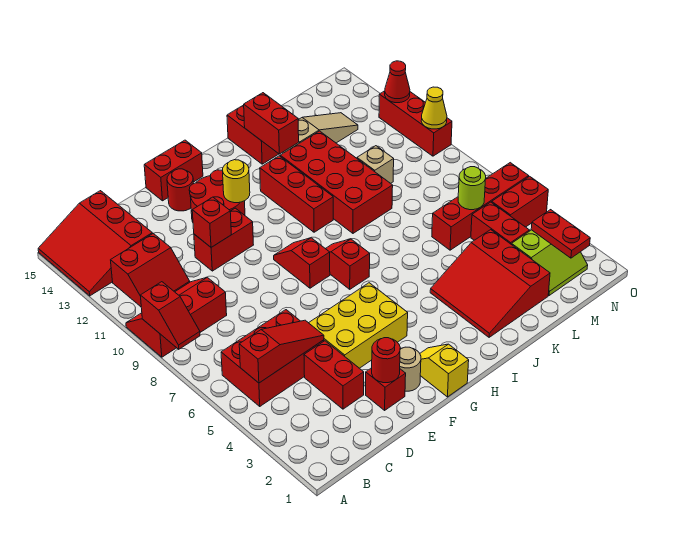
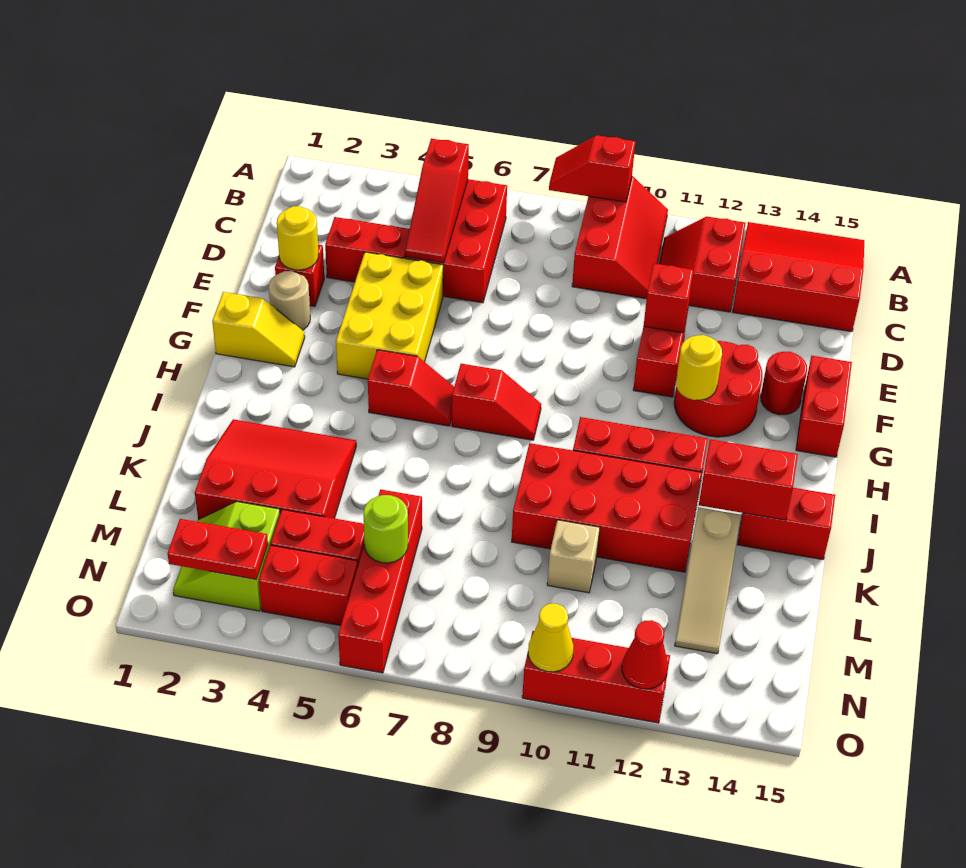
red round brick E2 level 2 -> yellow round brick E2 level 2
red slope G8:G9 level 1 top 8 -> red slope H5:H6 level 1 top 5
red brick N5:O5 level 1 -> red brick N4:N5 level 1

